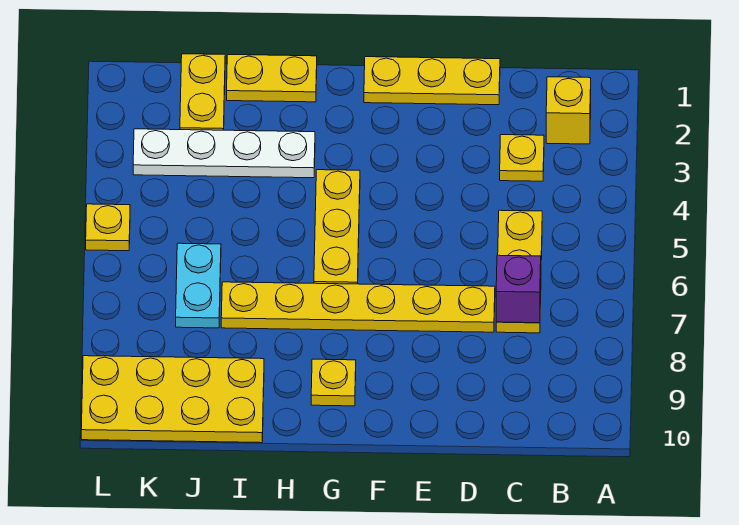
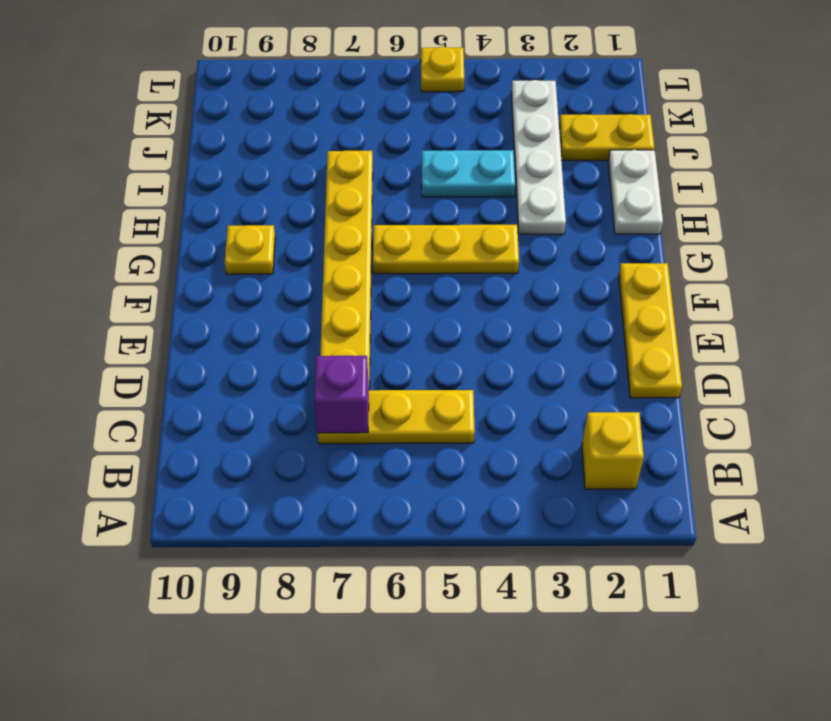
yellow plate C3 level 1 -> none
yellow plate H1:I1 level 1 -> white plate H1:I1 level 1
yellow plate I9:L10 level 1 -> none
cyan plate J6:J7 level 1 -> cyan plate I4:I5 level 1

